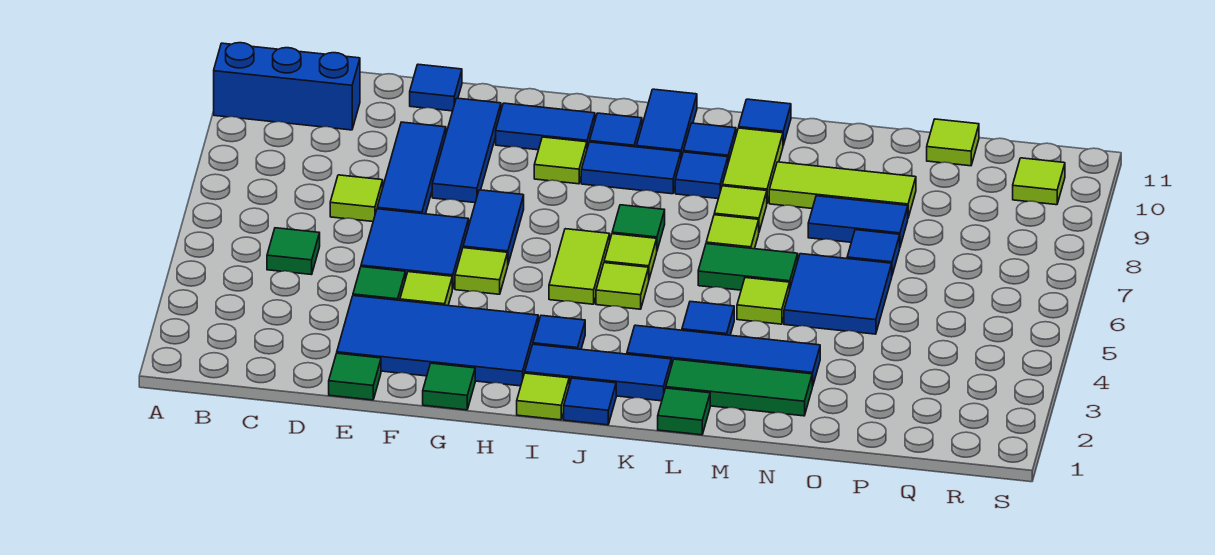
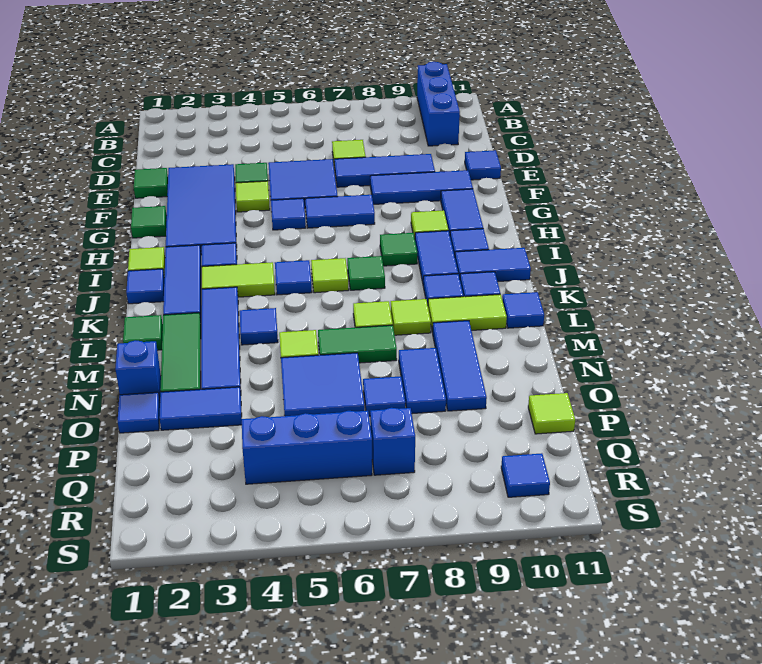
green tile C5 level 1 -> green tile I8 level 1
lime tile G5 level 1 -> blue tile G5 level 1
lime tile I5:I6 level 1 -> lime tile J3:J4 level 1
lime tile J5 level 1 -> blue tile J5 level 1
green tile L6:M6 level 1 -> green tile M6:M7 level 1
lime tile M9:O9 level 1 -> blue tile M9:O9 level 1
none -> blue brick N1 level 1
none -> blue tile O1 level 1
none -> blue tile O2:O3 level 1
none -> blue brick Q4:Q6 level 1
none -> blue brick Q7 level 1
lime tile R10 level 1 -> blue tile R10 level 1

